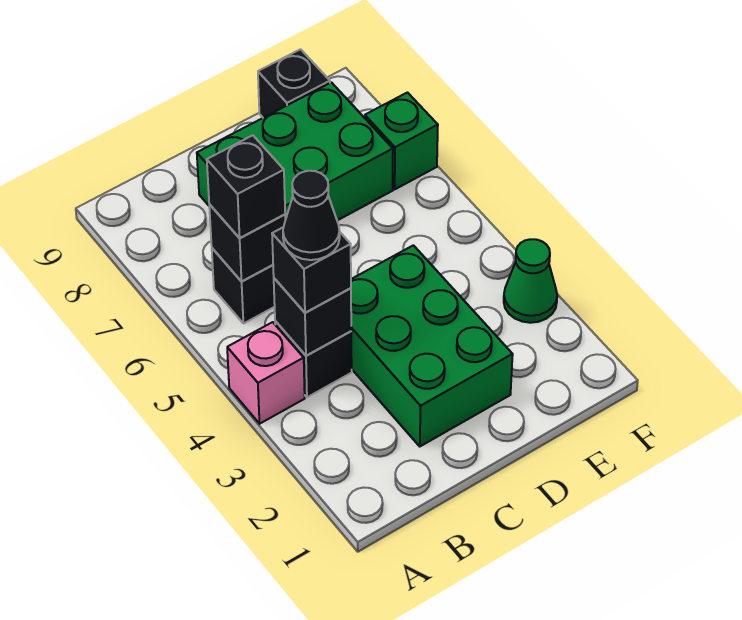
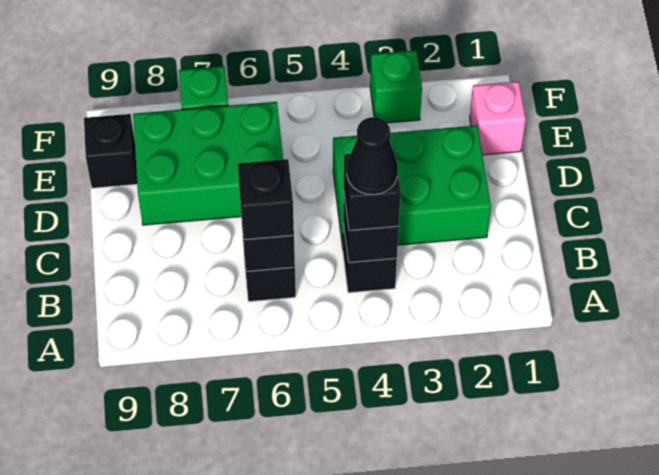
pink brick A4 level 1 -> pink brick E1 level 1
green brick C7:E8 level 1 -> green brick D6:E8 level 1
green cone F3 level 1 -> green brick F3 level 1

